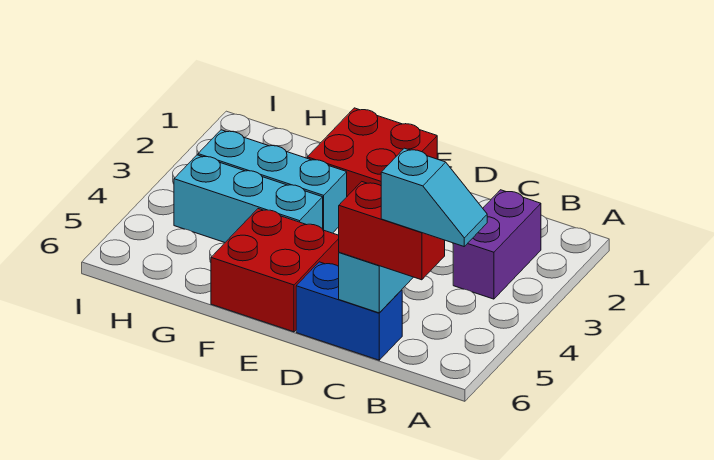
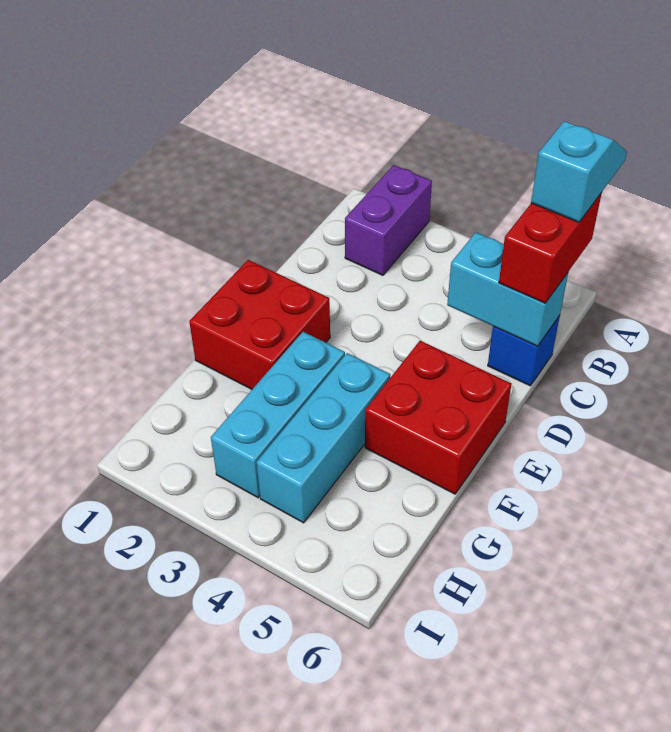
purple brick B2:B3 level 1 -> purple brick A2:B2 level 1
blue brick C6:D6 level 1 -> blue brick C6 level 1

